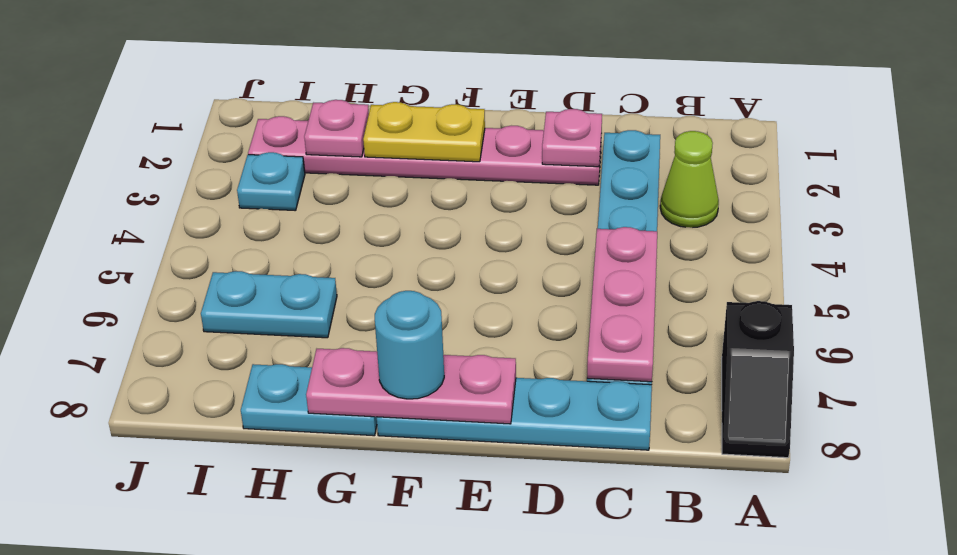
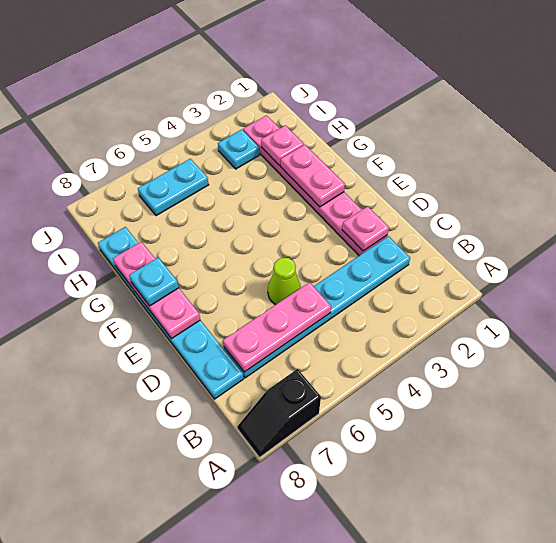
lime cone B3 level 1 -> lime cone D5 level 1
yellow plate F2:G2 level 2 -> pink plate F2:G2 level 2
cyan round brick F8 level 3 -> cyan plate F8 level 3
cyan plate H6:I6 level 1 -> cyan plate I5:I6 level 1

